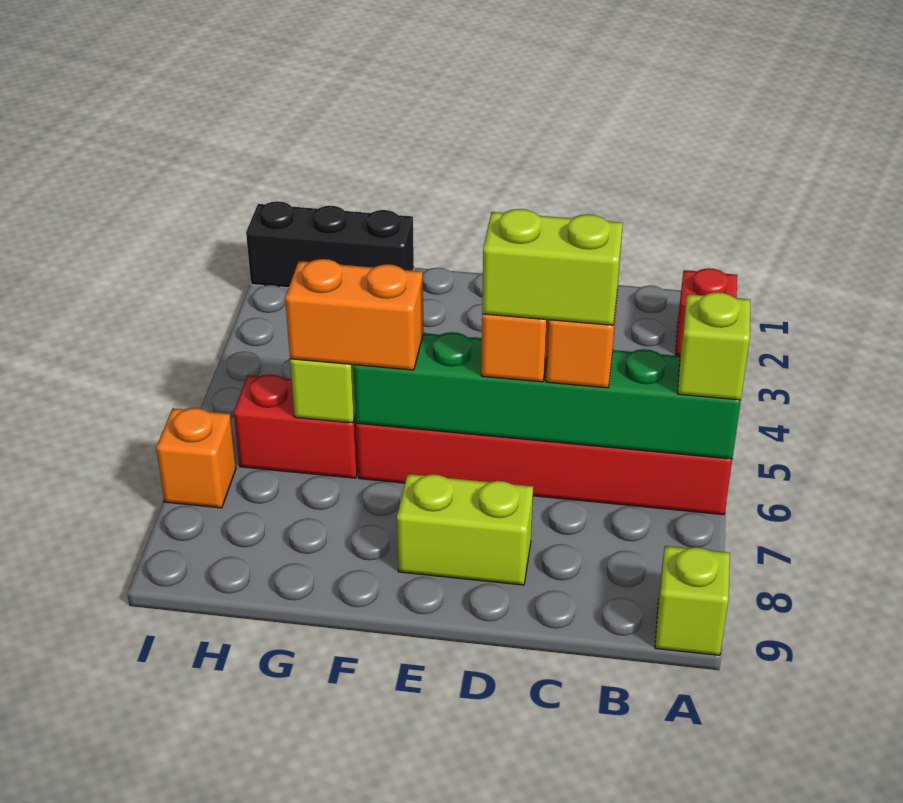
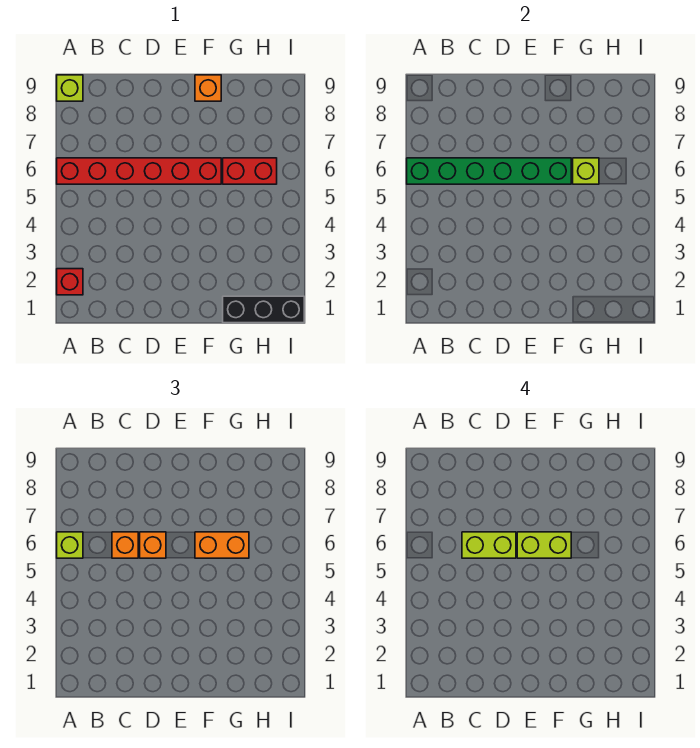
lime brick D8:E8 level 1 -> lime brick E6:F6 level 4
orange brick I7 level 1 -> orange brick F9 level 1

